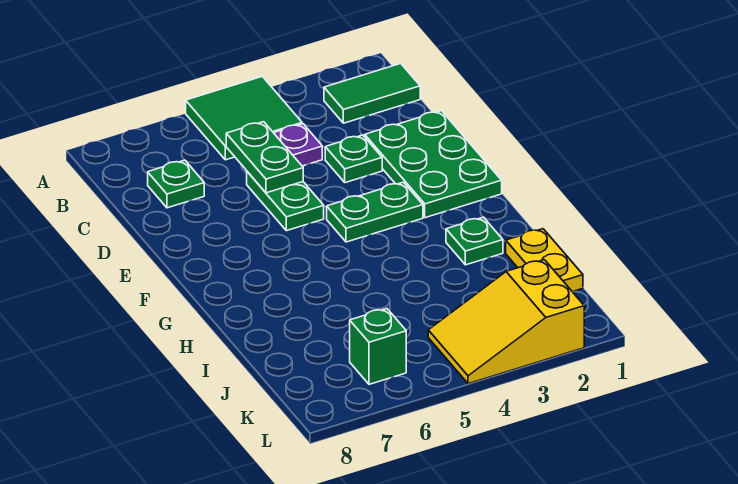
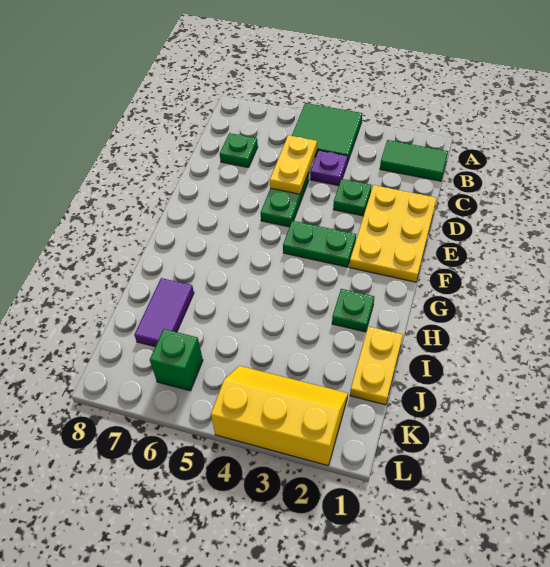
green plate C5:D5 level 2 -> yellow plate C5:D5 level 2
green plate D1:F2 level 1 -> yellow plate D1:F2 level 1
none -> purple tile I7:J7 level 1
yellow slope K2:L4 level 1 top 2 -> yellow slope K2:L4 level 1 top L

